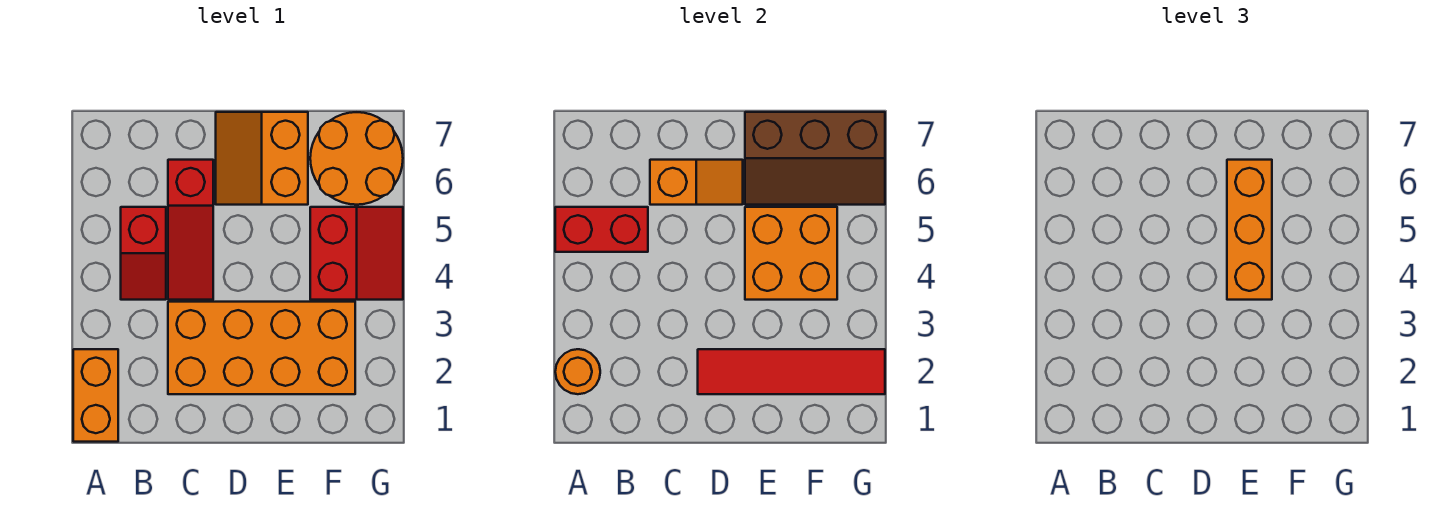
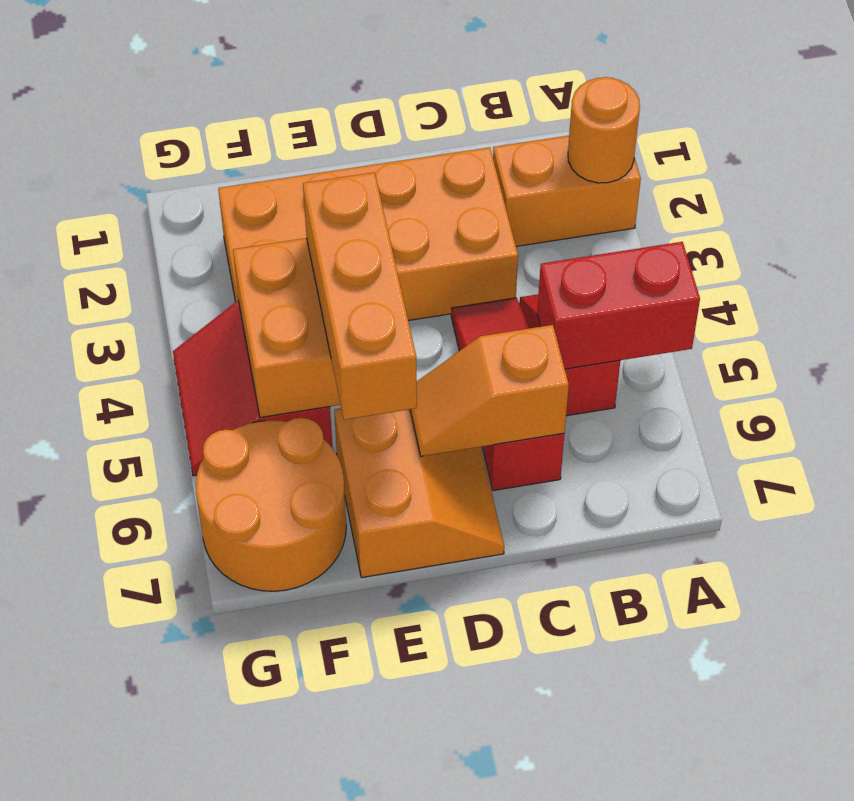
orange brick A1:A2 level 1 -> orange brick A2:B2 level 1
red tile D2:G2 level 2 -> none
brown slope E6:G7 level 2 top 7 -> none

